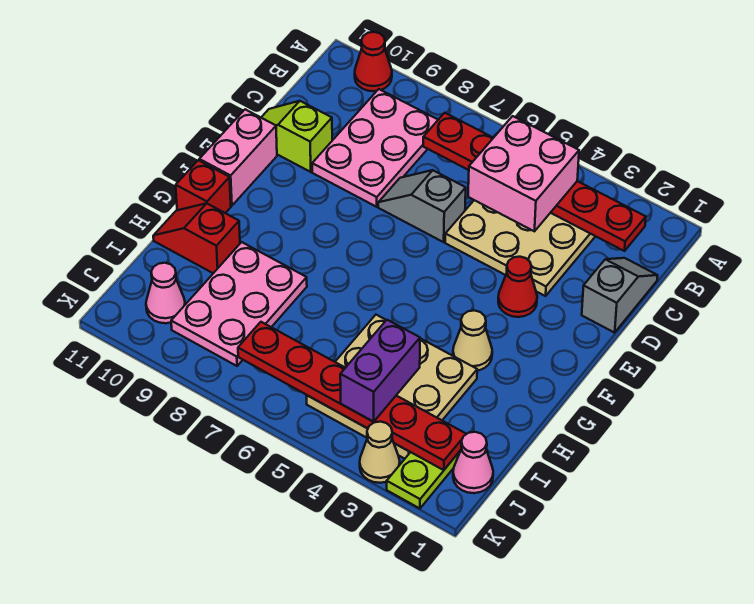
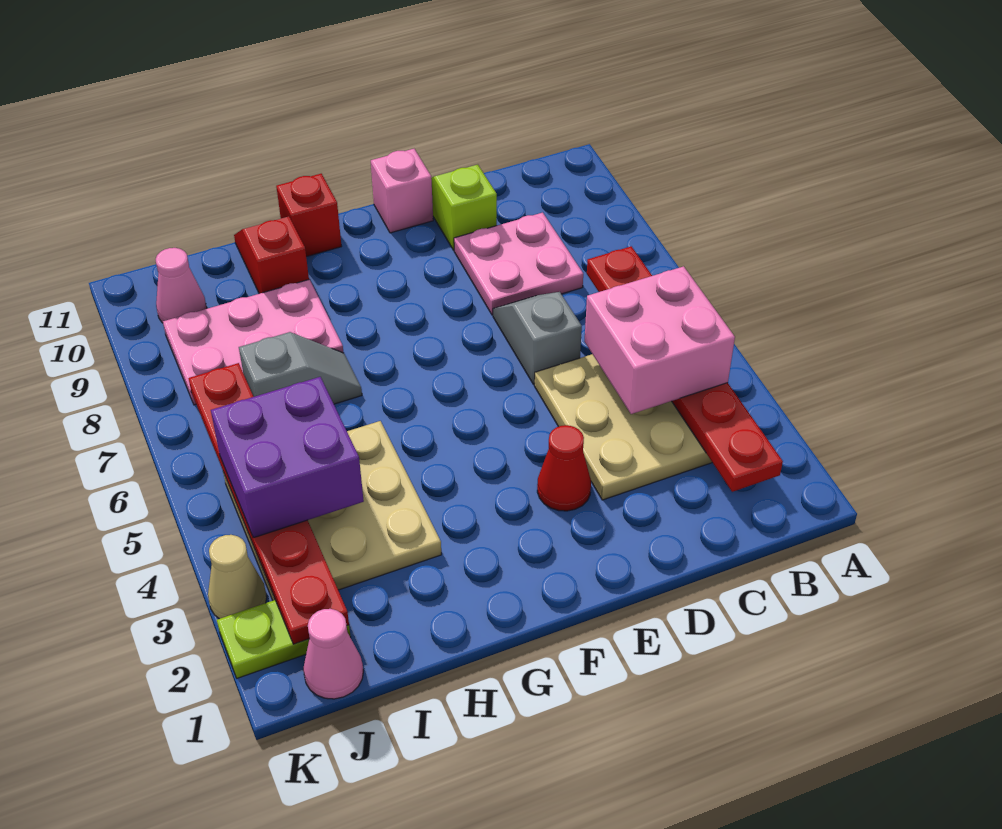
red cone A10 level 1 -> none
pink plate B8:D9 level 1 -> pink plate C8:D9 level 1
grey slope C1:D1 level 1 top D -> grey slope H7:I7 level 1 top I
pink brick E11:F11 level 1 -> pink brick E11 level 1
tan cone G3 level 1 -> none
purple brick I4:J4 level 3 -> purple brick I4:J5 level 3

